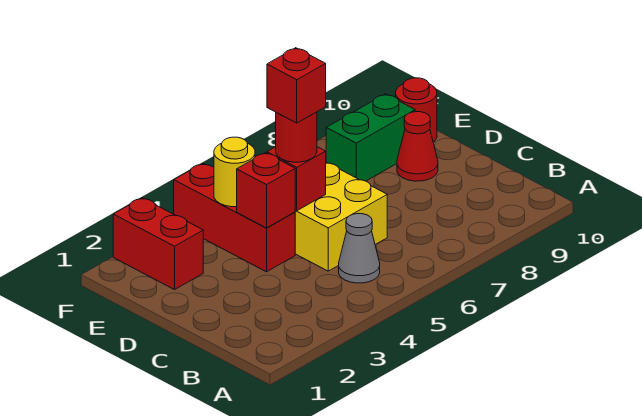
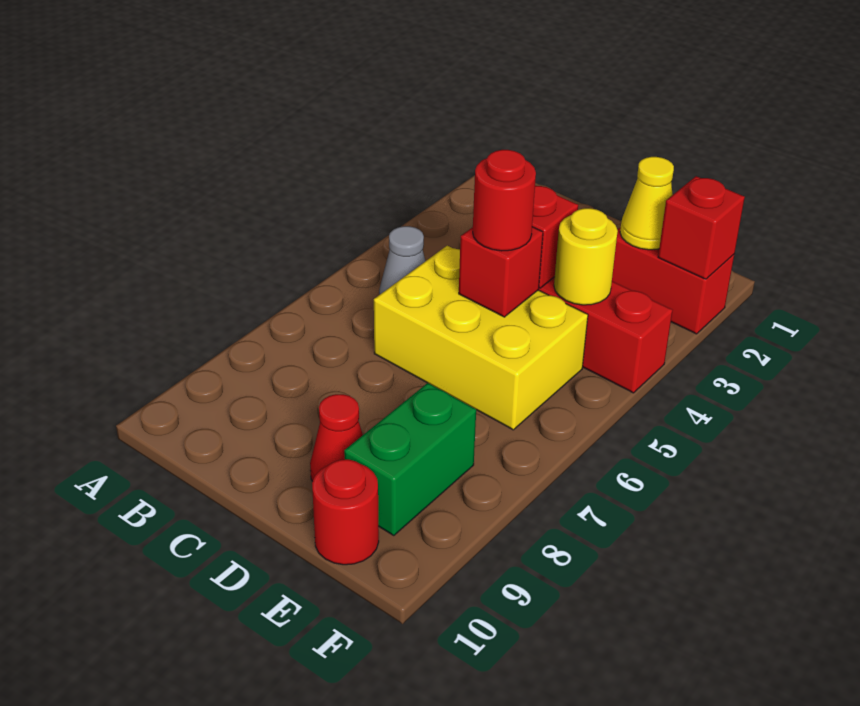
red brick D5 level 4 -> red brick F2 level 2
none -> yellow cone E2 level 2

